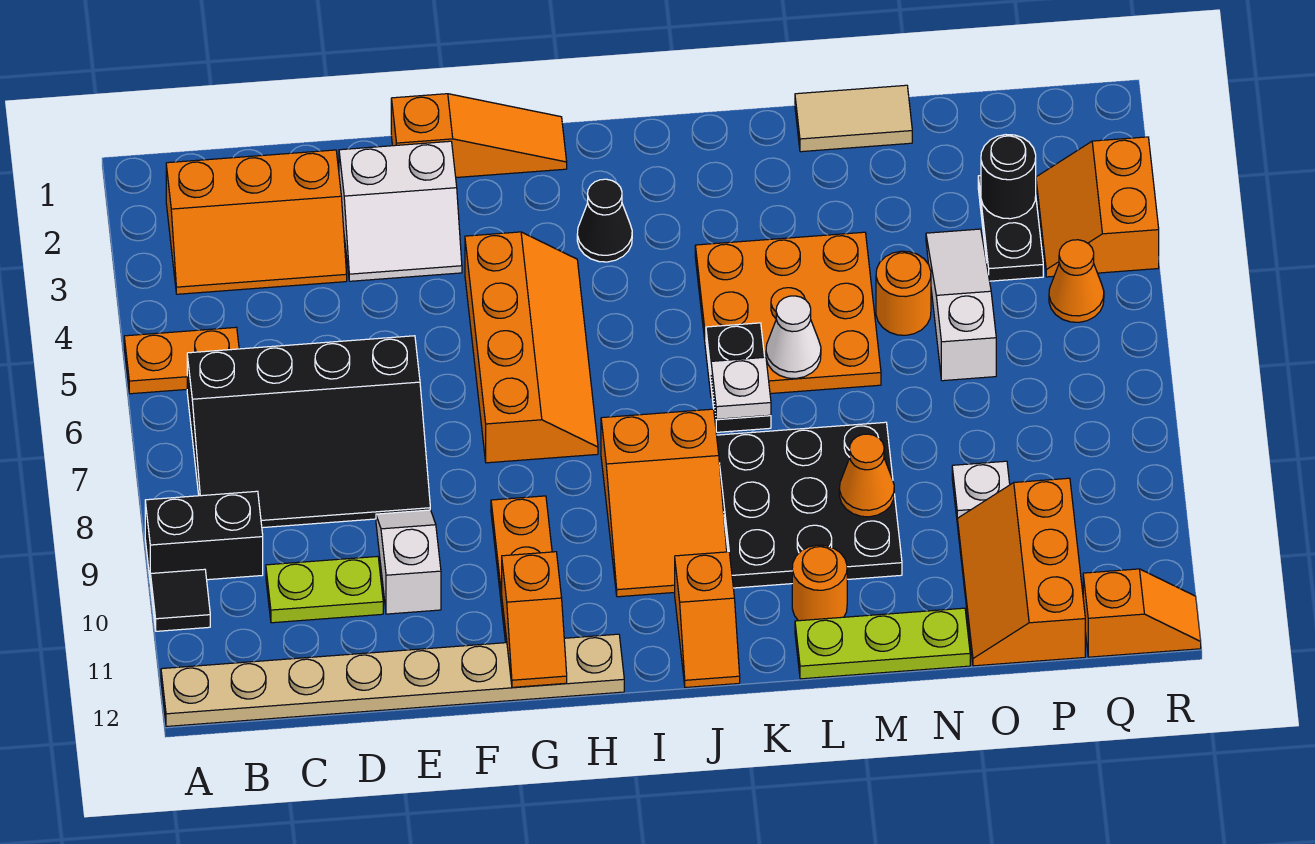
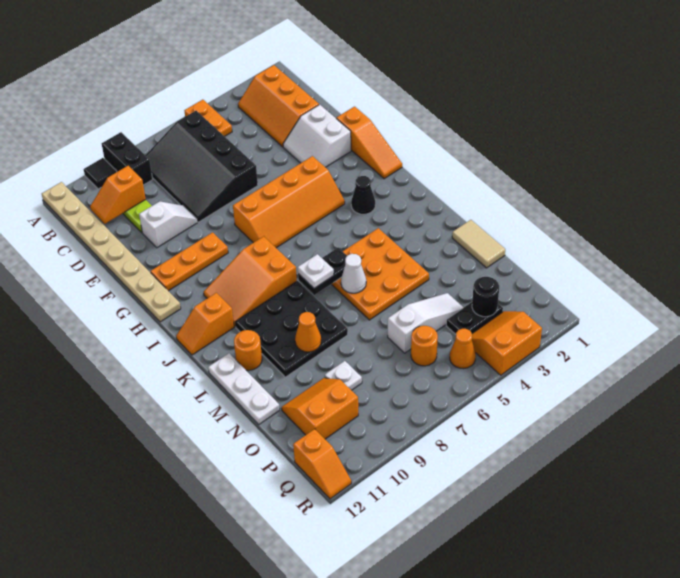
orange slope G11:G12 level 2 top 11 -> orange slope C10:C11 level 2 top 10
lime plate L12:N12 level 1 -> white plate L12:N12 level 1
orange round brick N5 level 1 -> orange round brick P6 level 1
orange slope O10:P12 level 1 top P -> orange slope O10:P11 level 1 top P

